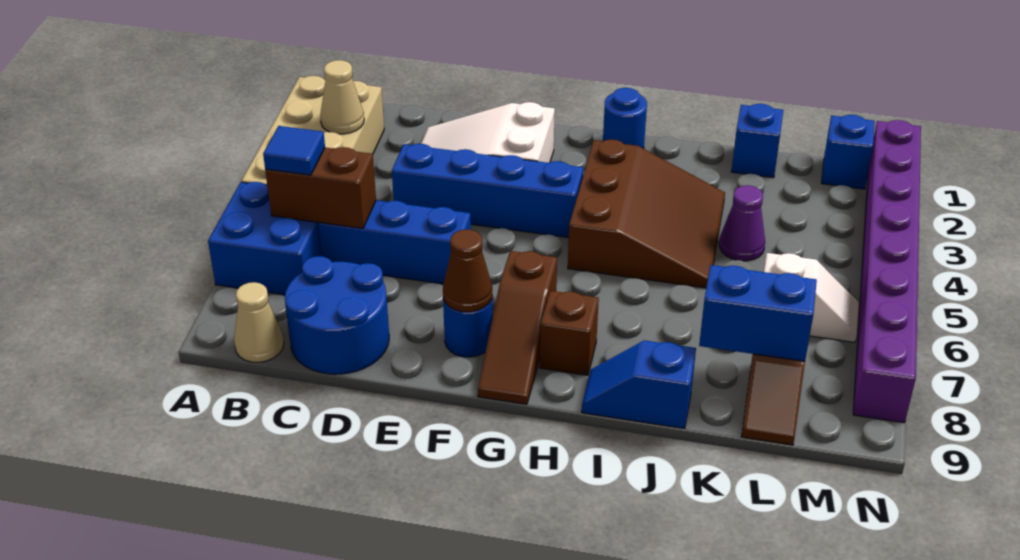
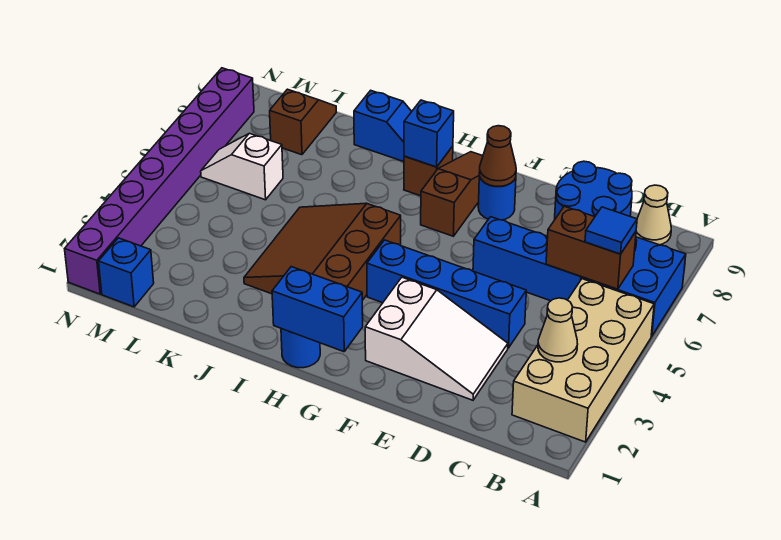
blue brick K1 level 1 -> blue brick H8 level 2
purple cone K4 level 1 -> none
blue brick K8:L8 level 2 -> blue brick G1:H1 level 2

